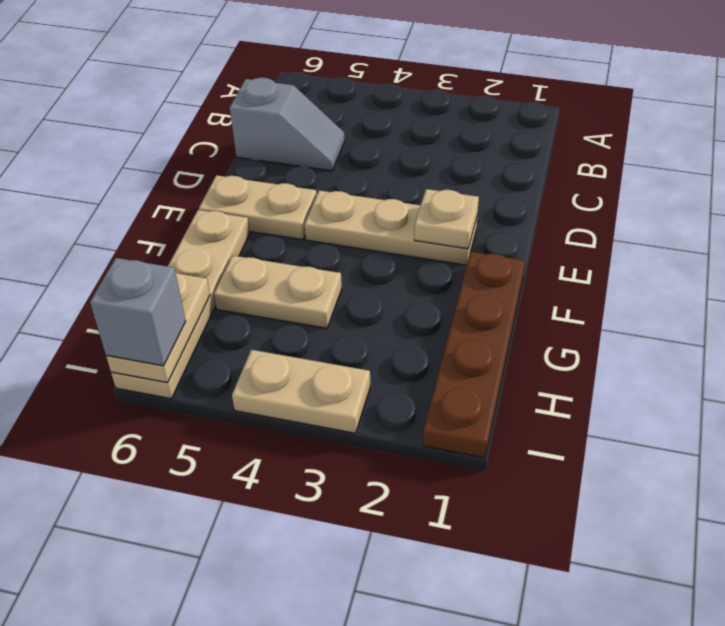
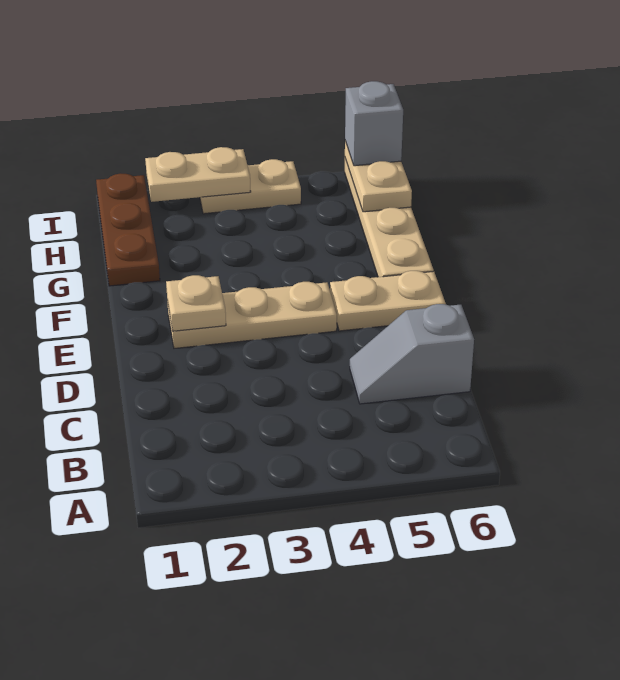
brown plate F1:I1 level 1 -> brown plate G1:I1 level 1
tan plate G4:G5 level 1 -> tan plate I2:I3 level 2

